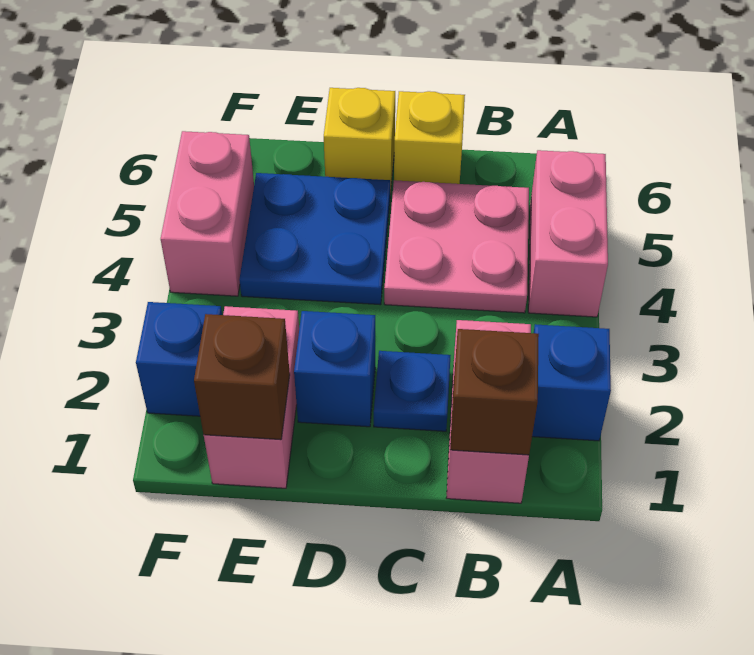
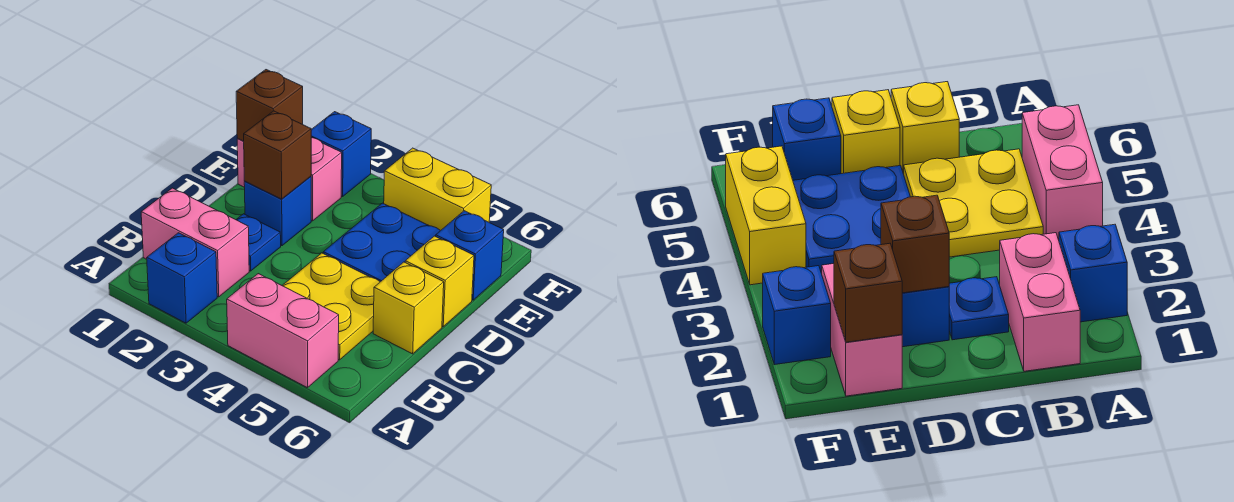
brown brick B1 level 2 -> brown brick D2 level 2
pink plate B4:C5 level 1 -> yellow plate B4:C5 level 1
none -> blue brick E6 level 1
pink brick F4:F5 level 1 -> yellow brick F4:F5 level 1

